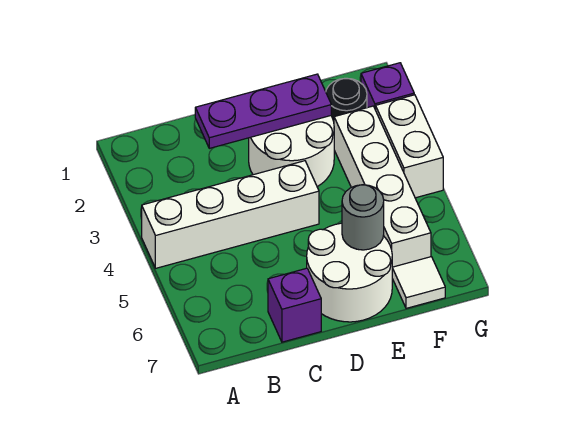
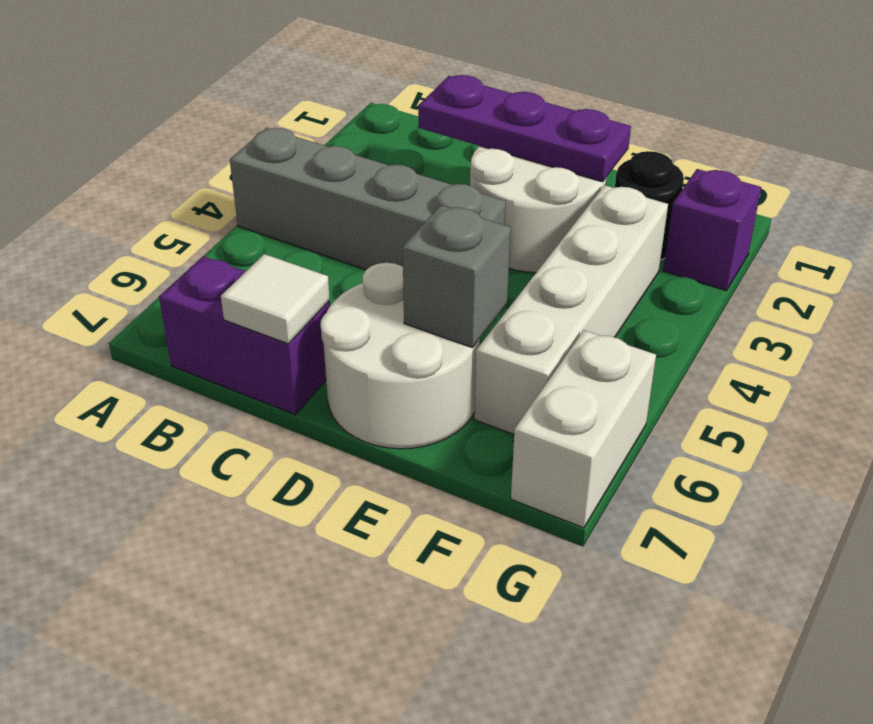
white brick A4:D4 level 1 -> grey brick A4:D4 level 1
purple brick C7 level 1 -> purple brick B7:C7 level 1
grey round brick E6 level 2 -> grey brick E6 level 2
white tile F7 level 1 -> white tile C7 level 2
white brick G3:G4 level 1 -> white brick G6:G7 level 1

